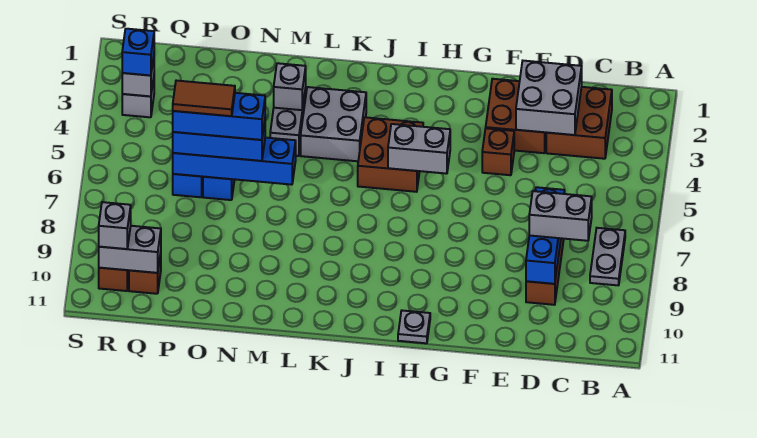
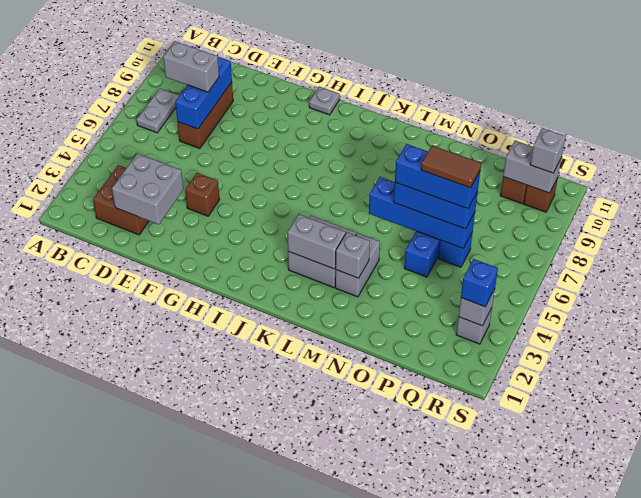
brown brick E2:F3 level 1 -> none
grey brick H5:I5 level 2 -> grey brick K3:L3 level 2
brown brick I4:J5 level 1 -> none

